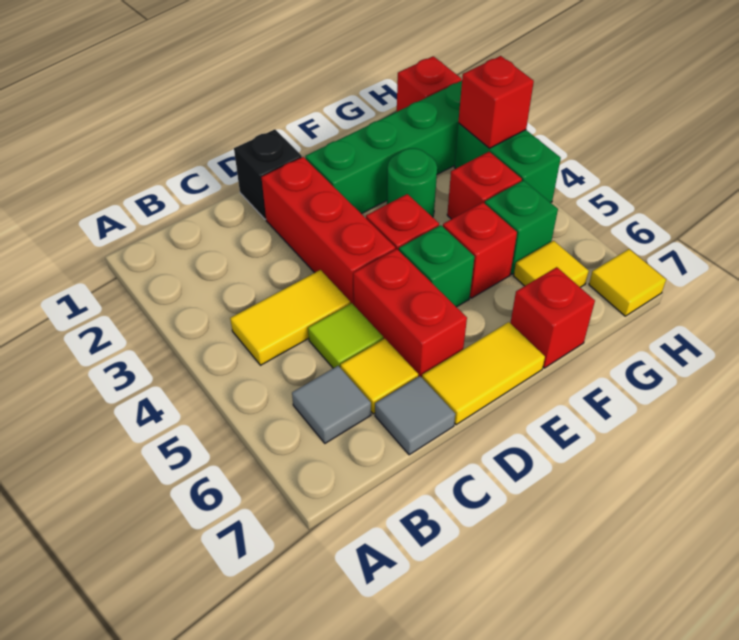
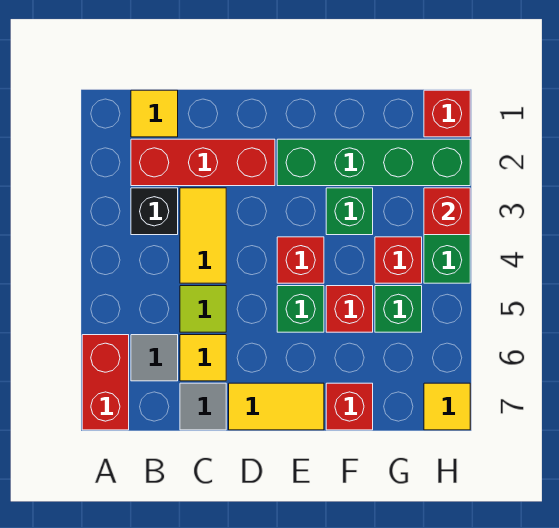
yellow tile B4:C4 level 1 -> yellow tile C3:C4 level 1
black brick D1 level 1 -> black brick B3 level 1
red brick D2:D4 level 1 -> red brick B2:D2 level 1
red brick D5:D6 level 1 -> red brick A6:A7 level 1
green round brick F3 level 1 -> green brick F3 level 1
yellow tile G6 level 1 -> yellow tile B1 level 1

